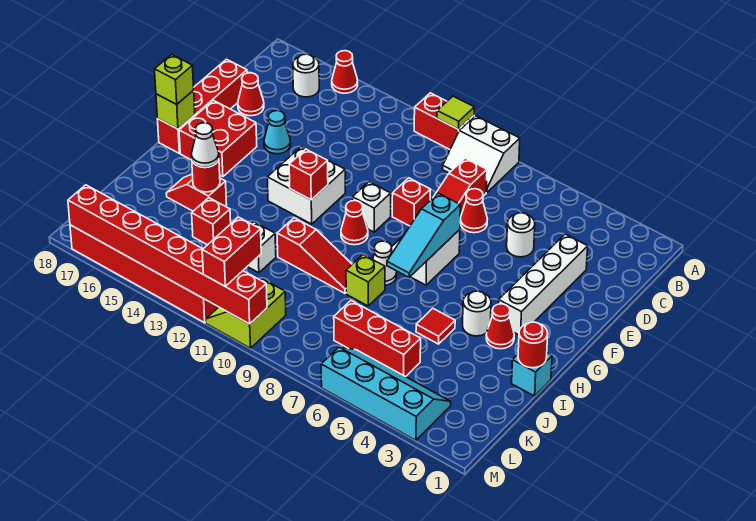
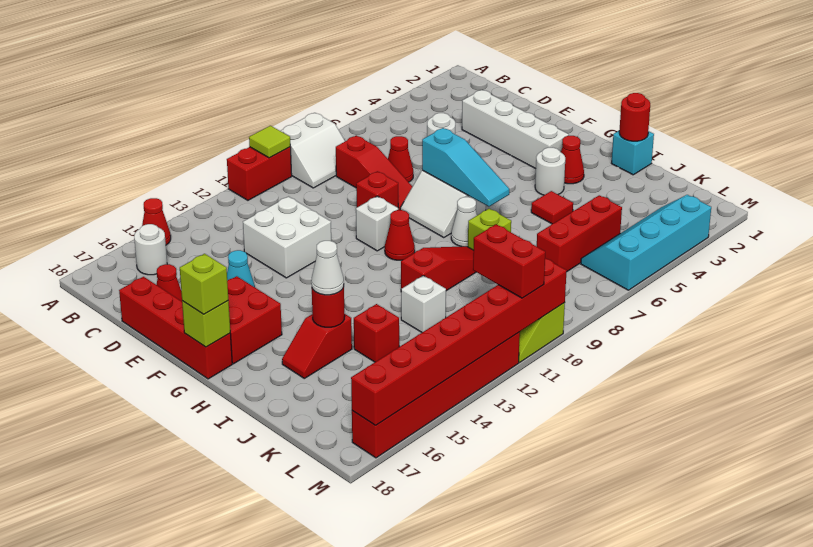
white brick F12:G13 level 1 -> white brick D12:E13 level 1
red brick G12 level 2 -> none

